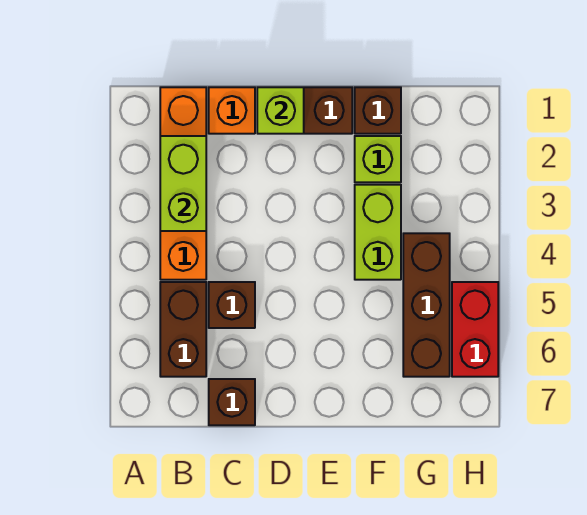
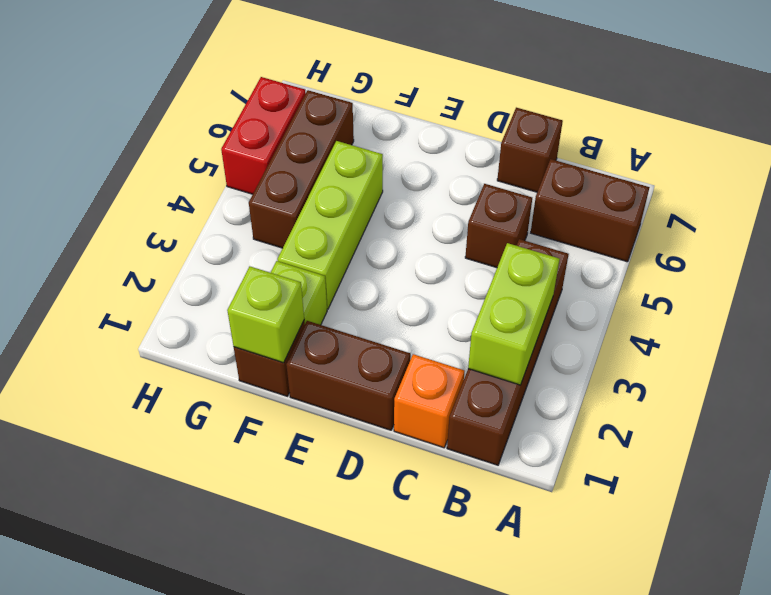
orange brick B1:B4 level 1 -> brown brick B1:B4 level 1
brown brick B5:B6 level 1 -> brown brick A6:B6 level 1
lime brick D1 level 2 -> lime brick F1 level 2
lime brick F3:F4 level 1 -> lime brick F3:F5 level 1

